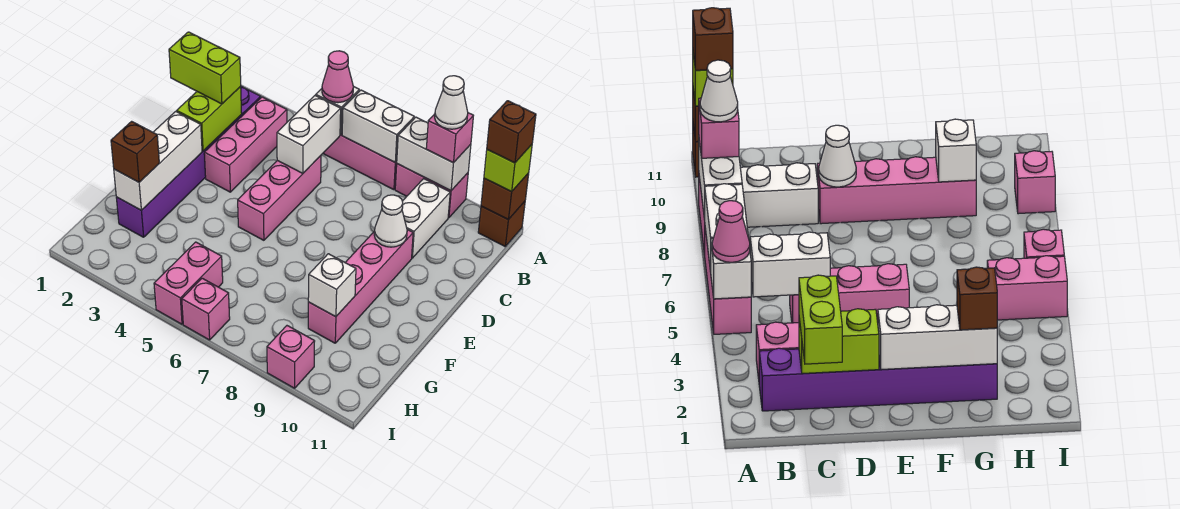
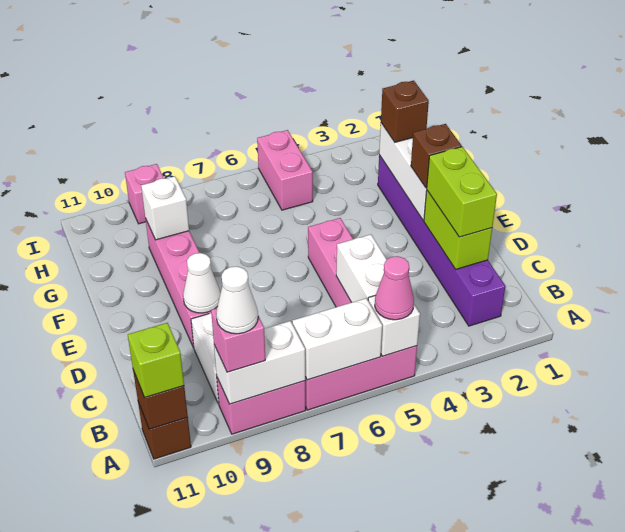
brown brick A11 level 4 -> brown brick E2 level 3
pink brick B3:D3 level 1 -> none
lime brick C1:C2 level 3 -> lime brick C2:D2 level 3
pink brick I6 level 1 -> none

